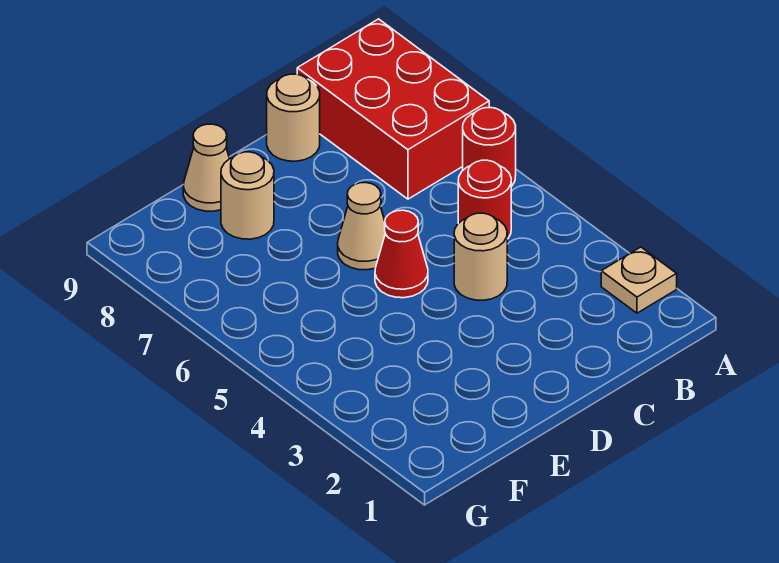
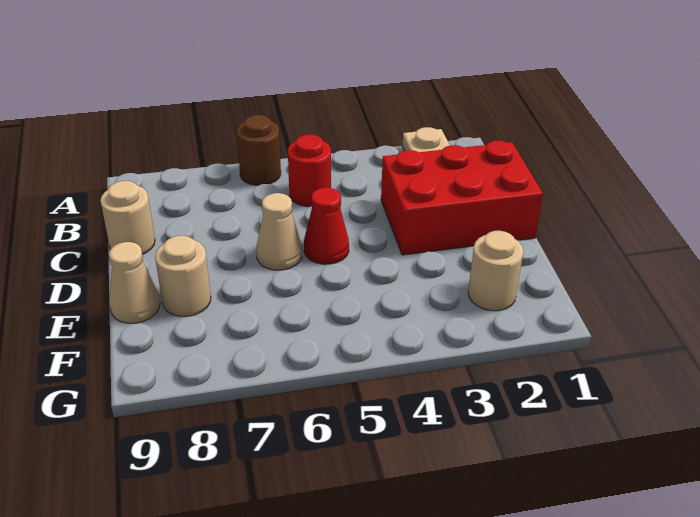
red round brick A6 level 1 -> brown round brick A6 level 1
red brick A7:B9 level 1 -> red brick C1:D3 level 1
tan round brick C4 level 1 -> tan round brick F2 level 1

